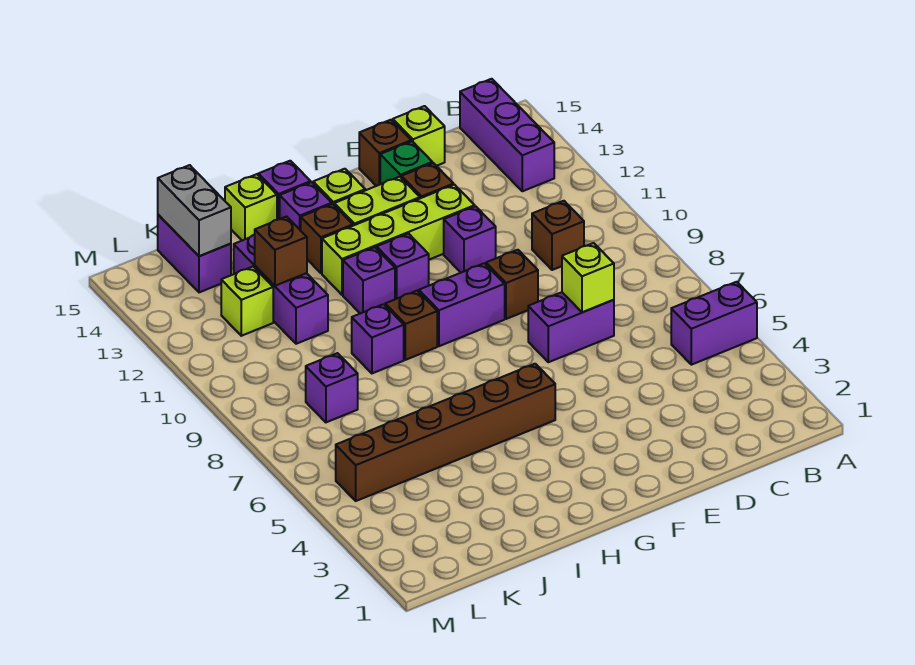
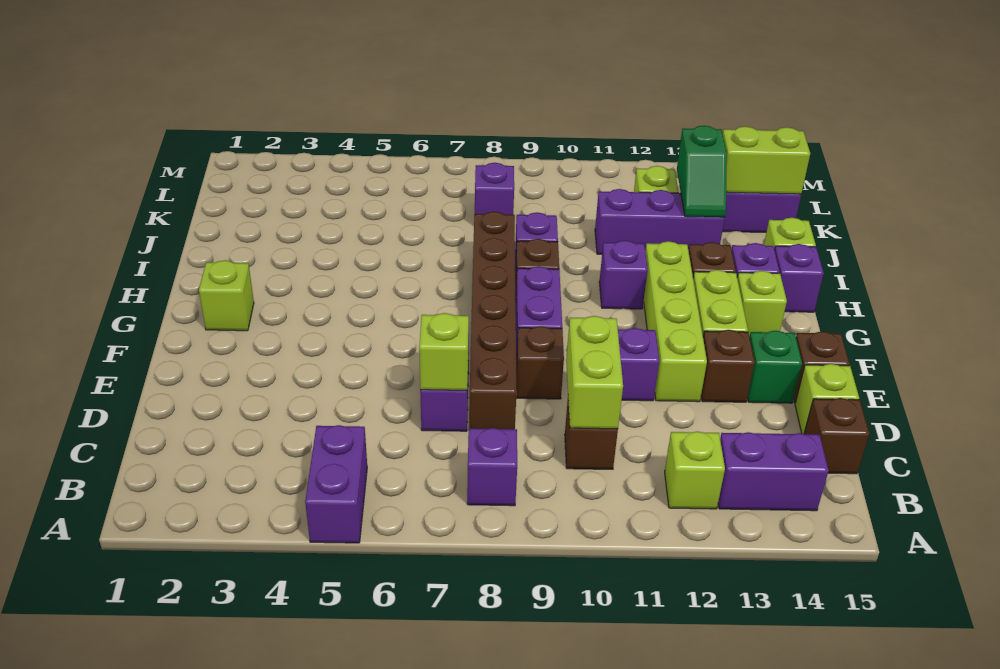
none -> lime brick B12 level 1
purple brick B13:B15 level 1 -> purple brick B13:B14 level 1
none -> lime brick C10:D10 level 2
none -> lime brick G2 level 1
brown brick G5:L5 level 1 -> brown brick D8:I8 level 1
purple brick G11 level 1 -> purple brick B8 level 1
brown brick J12 level 2 -> brown brick C15 level 1
none -> green slope J13:K13 level 2 top K
grey brick K14:K15 level 2 -> lime brick K14:K15 level 2

